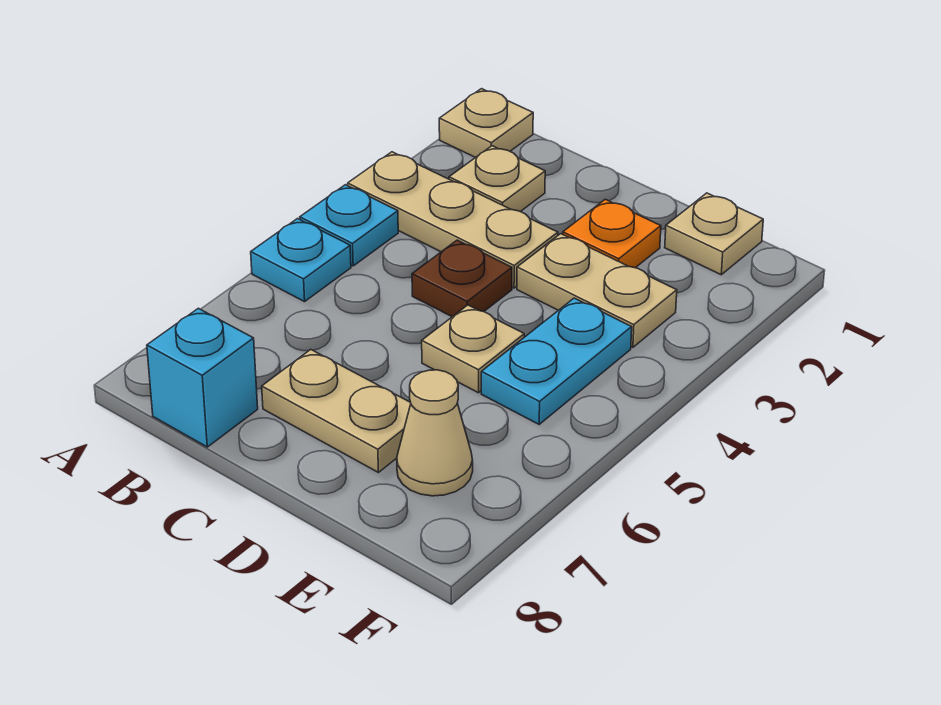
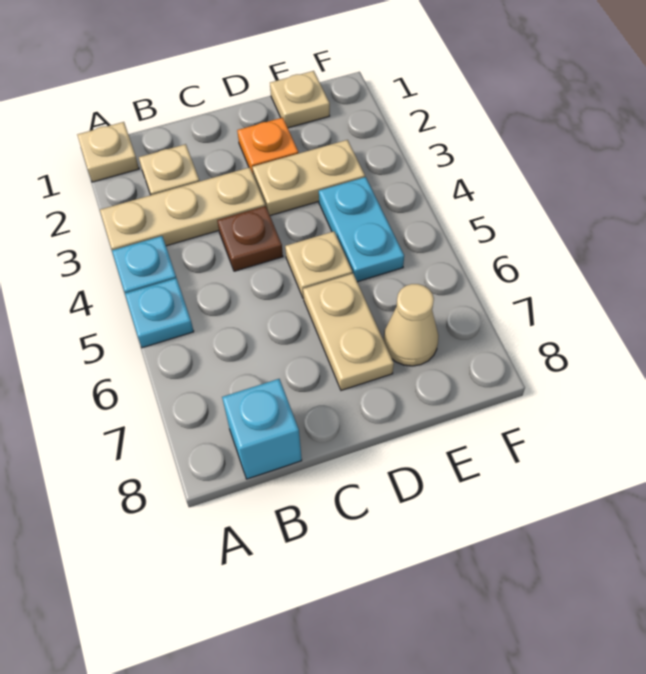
tan plate C7:D7 level 1 -> tan plate D6:D7 level 1

